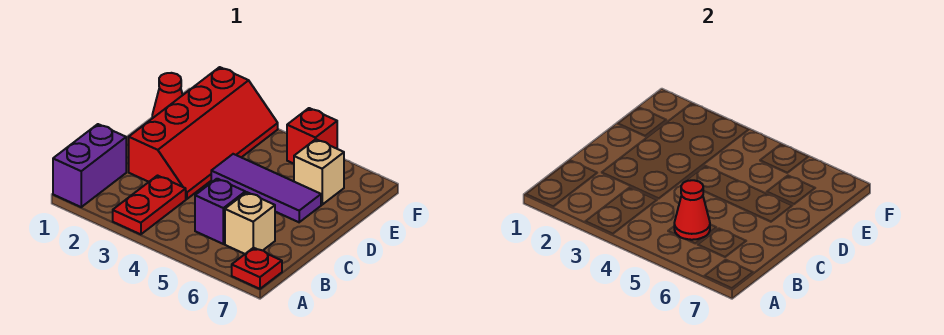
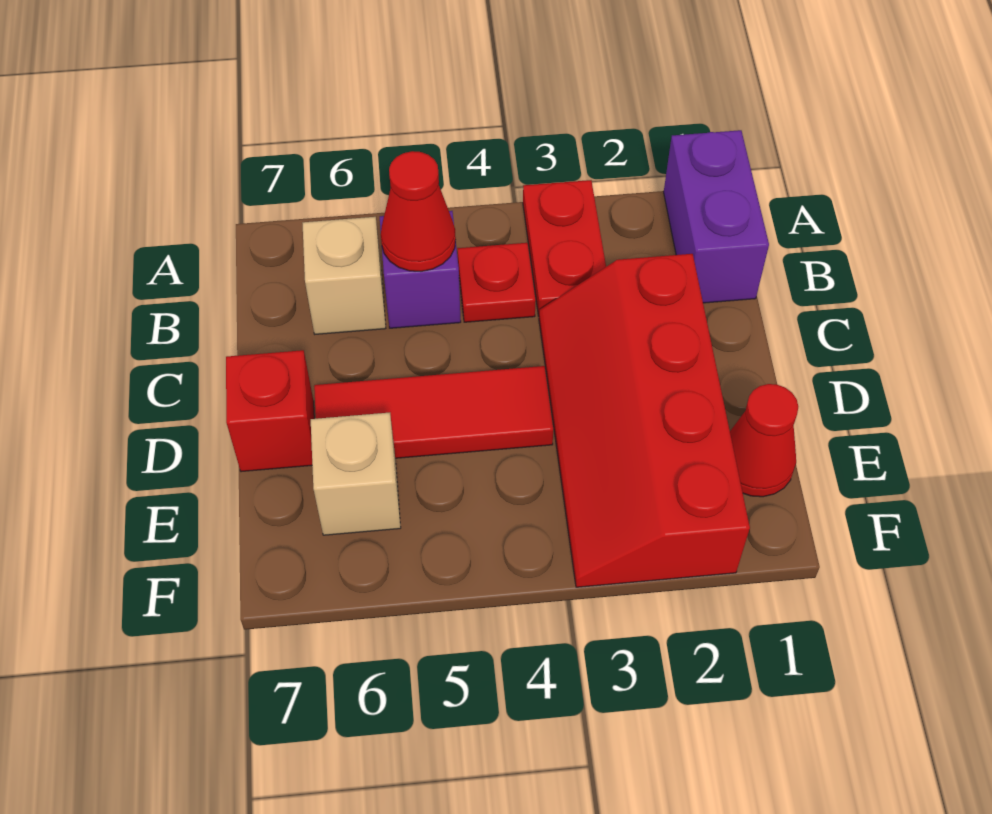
red plate A7 level 1 -> red plate B4 level 1
purple tile D4:D6 level 1 -> red tile D4:D6 level 1
red brick F5 level 1 -> red brick D7 level 1

